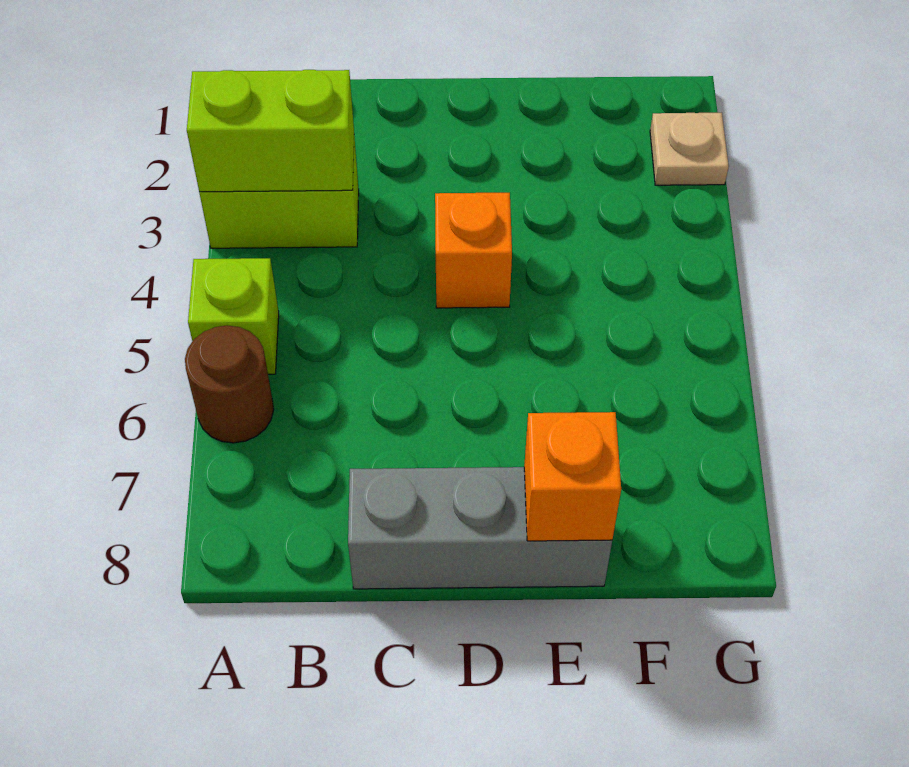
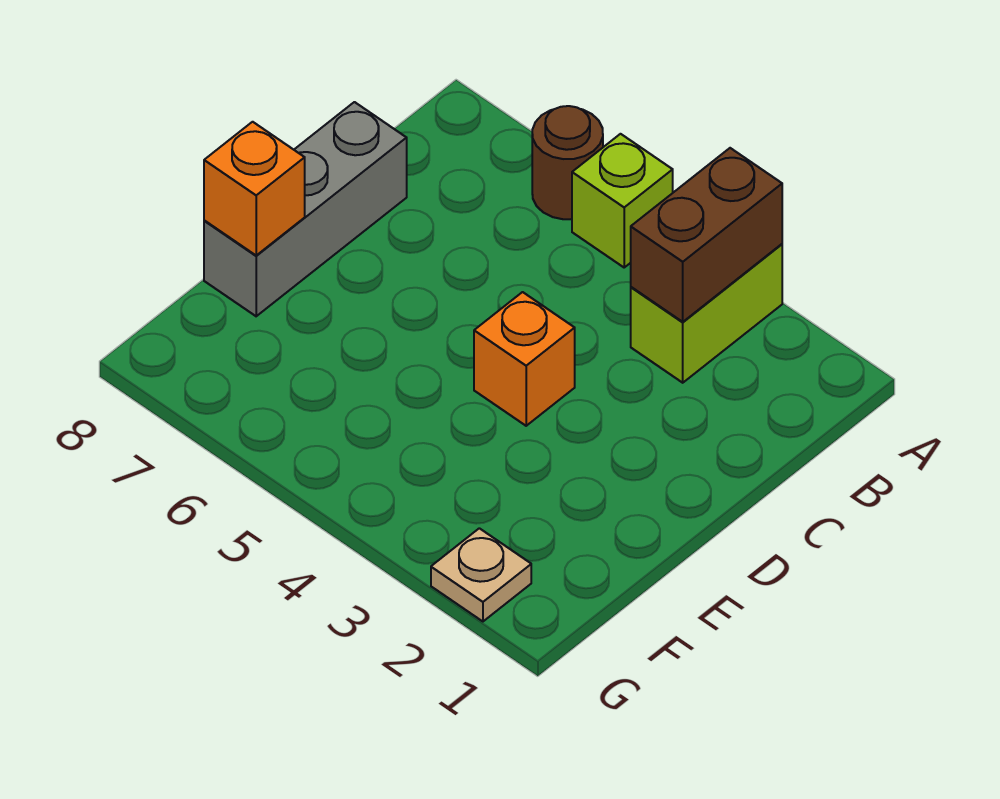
lime brick A3:B3 level 2 -> brown brick A3:B3 level 2

